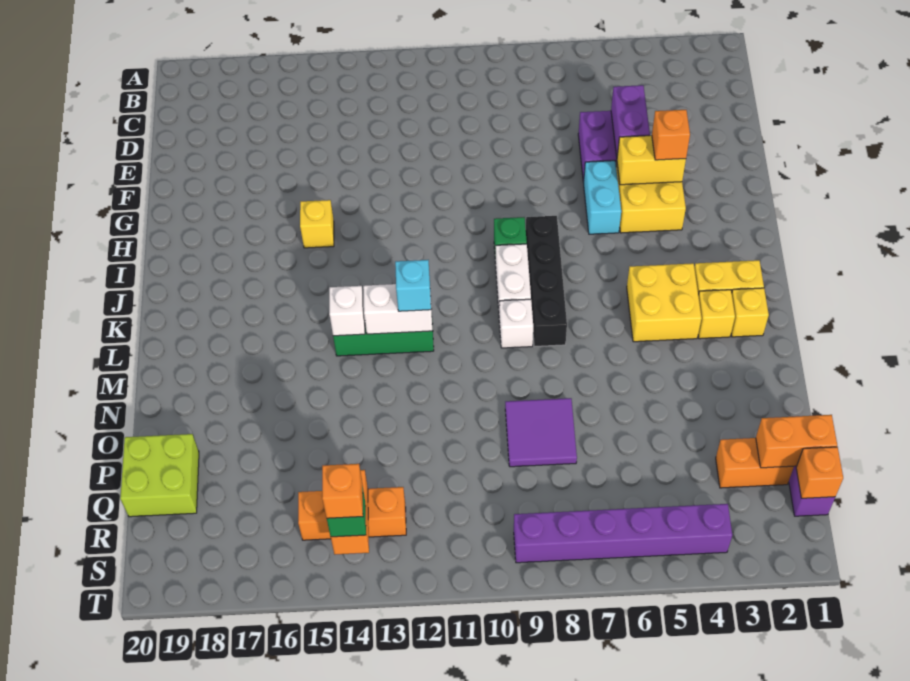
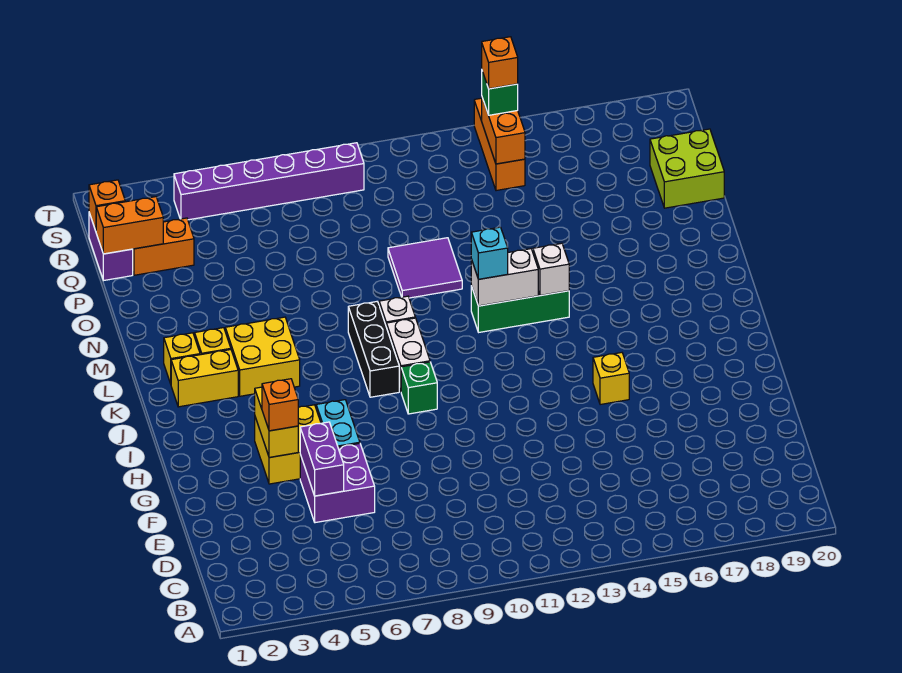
yellow brick G4:G5 level 2 -> yellow brick G4:H4 level 2
black brick I8:L8 level 1 -> black brick J8:L8 level 1
purple tile O8:P9 level 1 -> purple tile N10:O11 level 1
orange brick R13:R15 level 1 -> orange brick R14:T14 level 1

